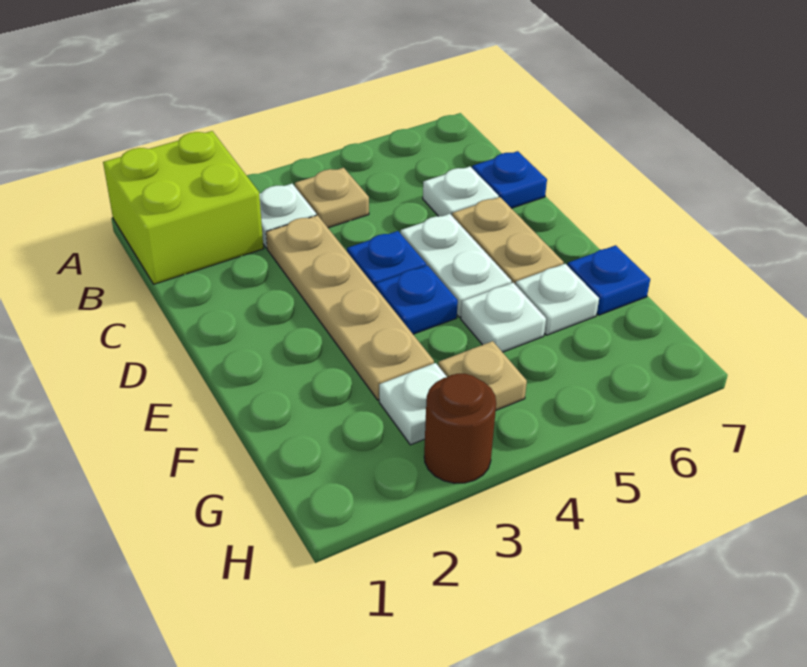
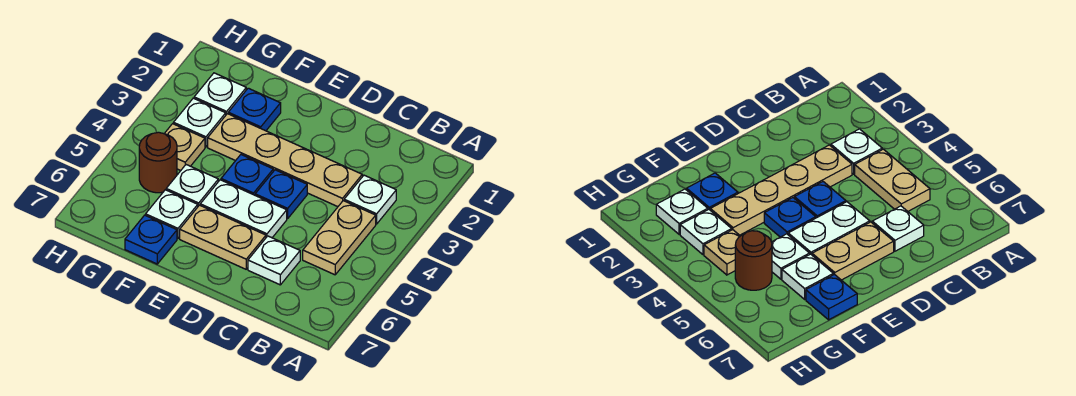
lime brick A1:B2 level 1 -> none
tan plate B4 level 1 -> tan plate B4:B5 level 1
blue plate C7 level 1 -> blue plate F2 level 1
none -> white plate G2 level 1
brown round brick H3 level 1 -> brown round brick G5 level 1

